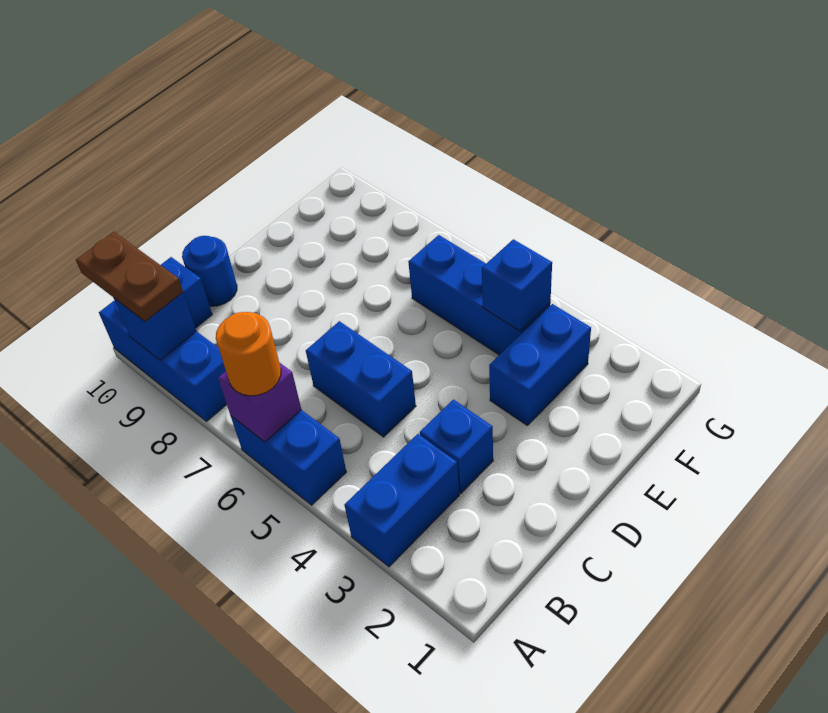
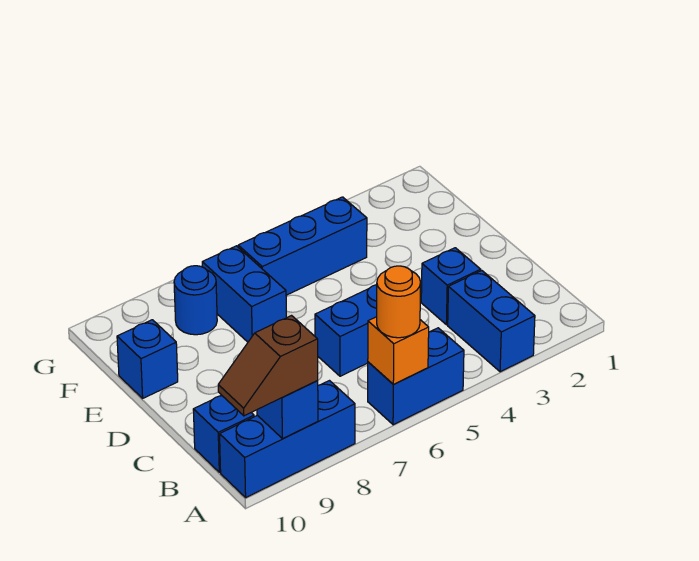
purple brick A6 level 2 -> orange brick A6 level 2
brown plate A9:A10 level 3 -> brown slope A9:A10 level 3 top 9
blue round brick C10 level 1 -> blue round brick F8 level 1
blue brick E3:F3 level 1 -> blue brick E7:F7 level 1
blue brick F4 level 2 -> blue brick E10 level 1

